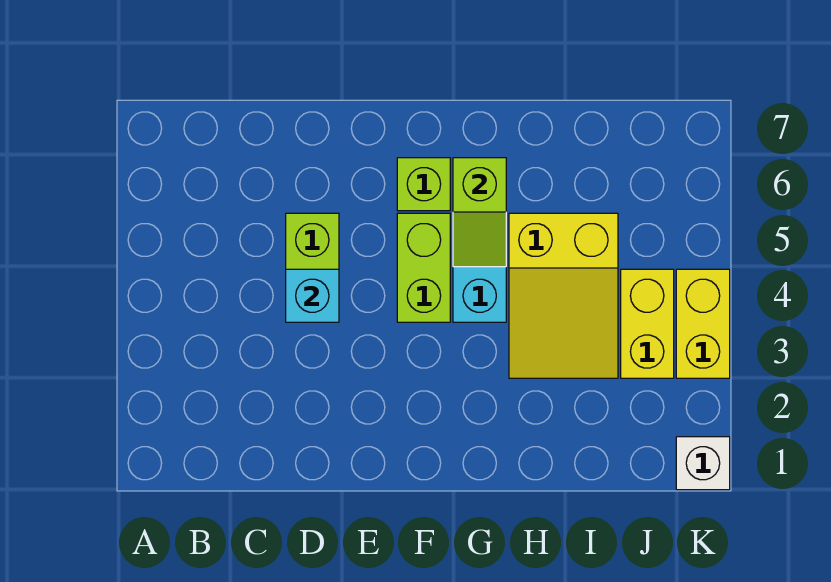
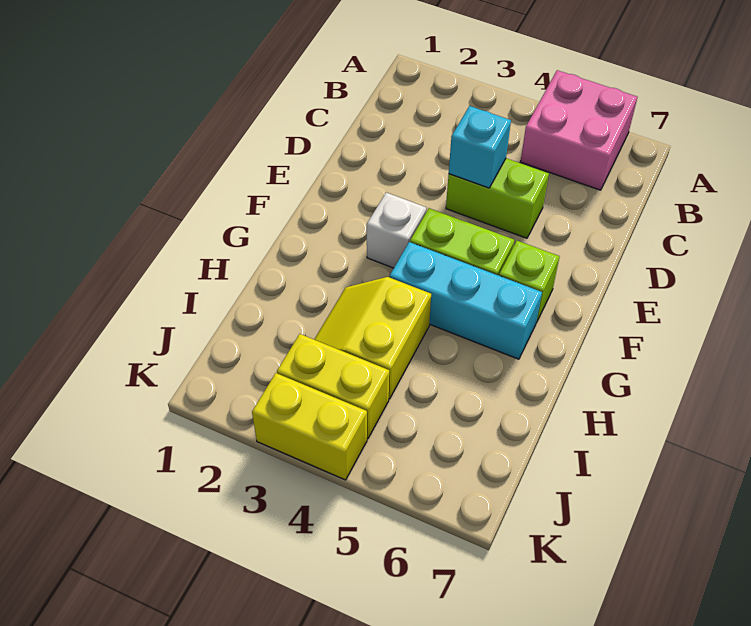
none -> pink brick A5:B6 level 1
lime slope G5:G6 level 2 top 6 -> none
yellow slope H3:I5 level 1 top 5 -> yellow slope H3:I4 level 1 top 4
white brick K1 level 1 -> white brick F3 level 1

